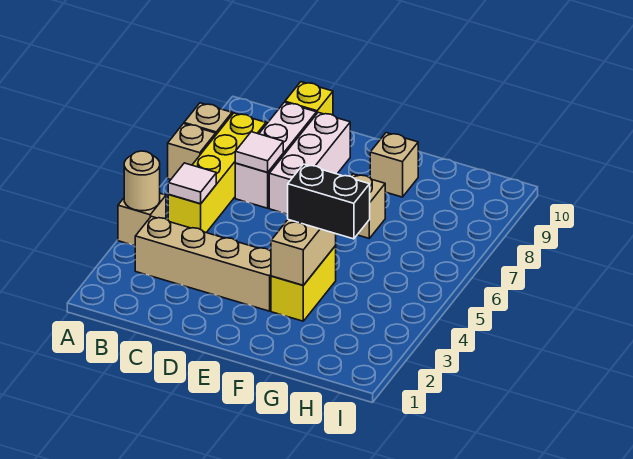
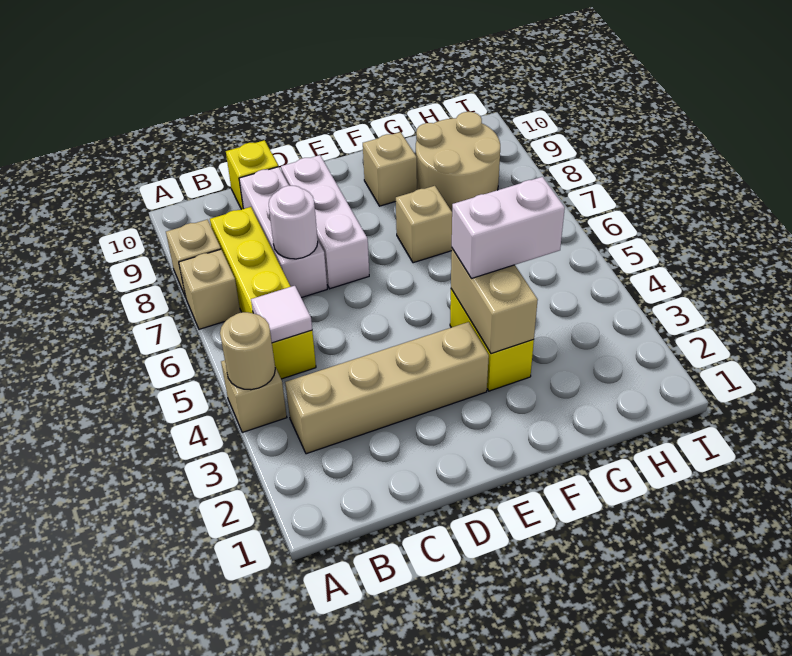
white tile C7 level 2 -> white round brick C7 level 2
black brick F4:G4 level 3 -> white brick F4:G4 level 3
none -> tan round brick G8:H9 level 1

